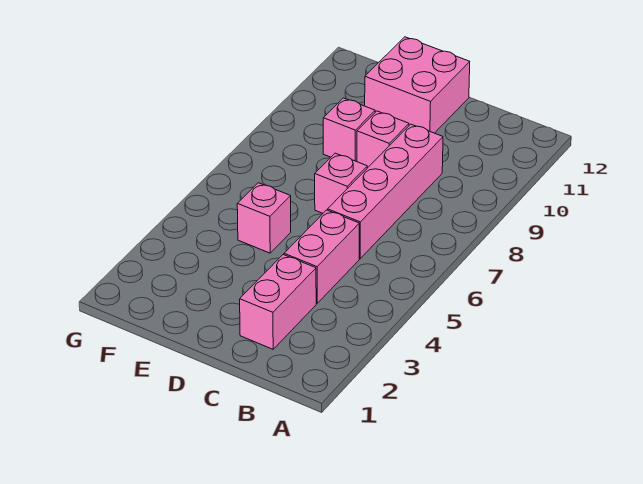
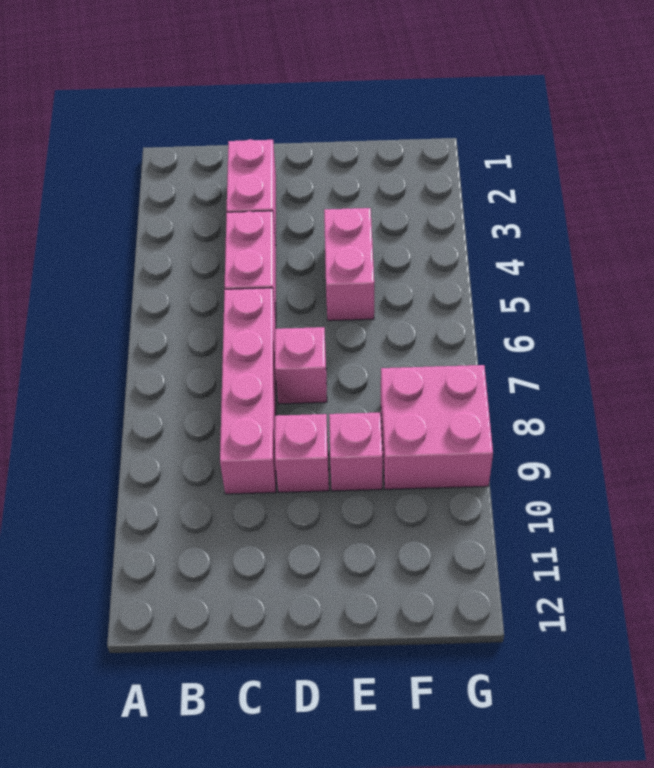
pink brick D11:E12 level 1 -> pink brick F8:G9 level 1
pink brick E5 level 1 -> pink brick E4:E5 level 1

